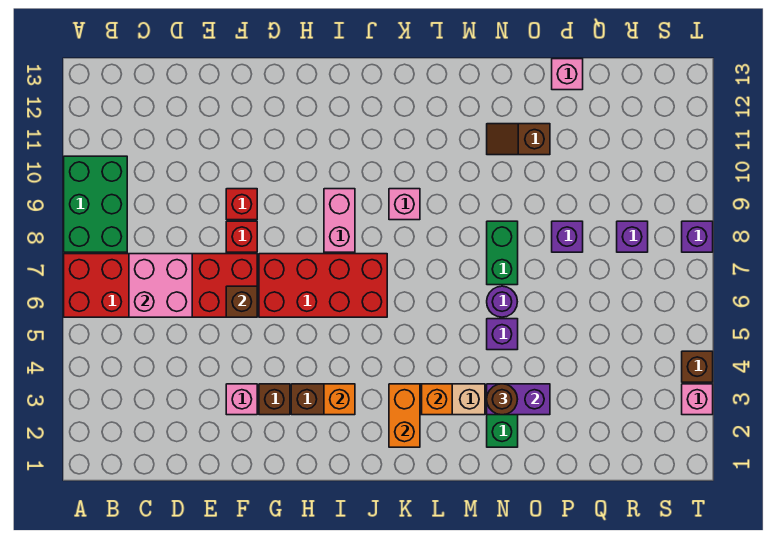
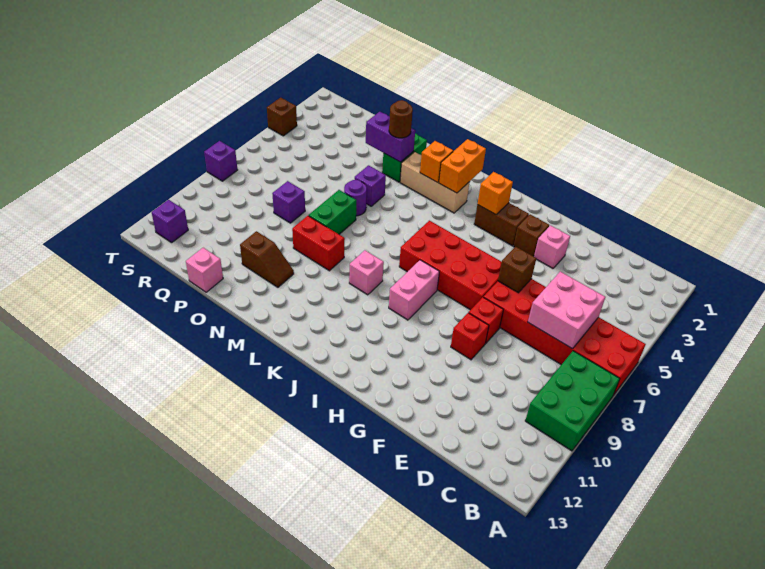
none -> red brick M9:N9 level 1
purple brick R8 level 1 -> purple brick S12 level 1
pink brick T3 level 1 -> none

